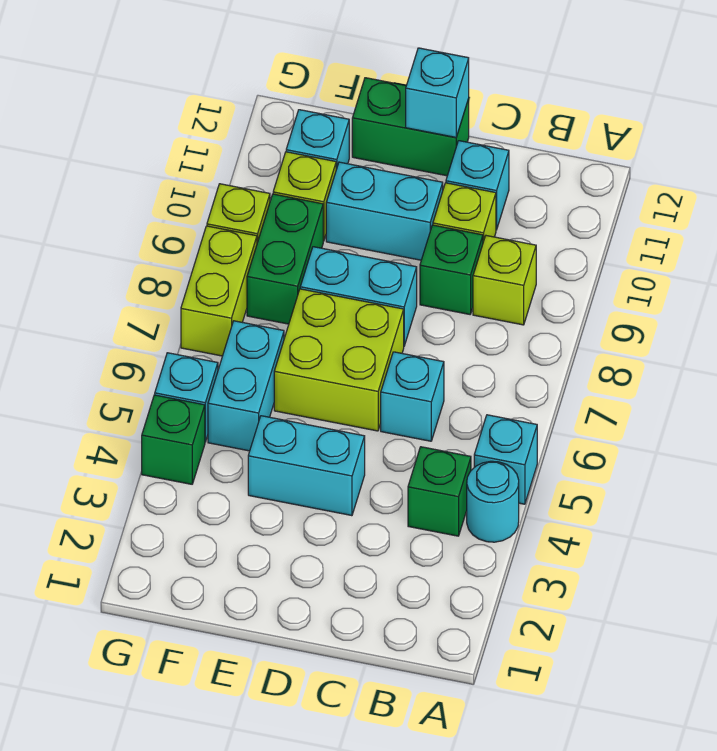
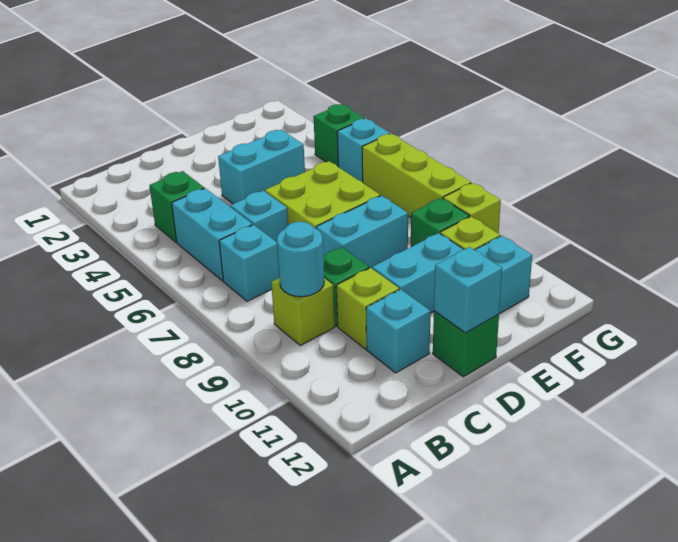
cyan round brick A4 level 1 -> cyan round brick B9 level 2
cyan brick A5 level 1 -> cyan brick B7 level 1
green brick D12:E12 level 1 -> green brick D12 level 1
cyan brick F5:F6 level 1 -> cyan brick B5:B6 level 1
green brick F8:F9 level 1 -> green brick F9 level 1
lime brick G7:G8 level 1 -> lime brick G6:G8 level 1

